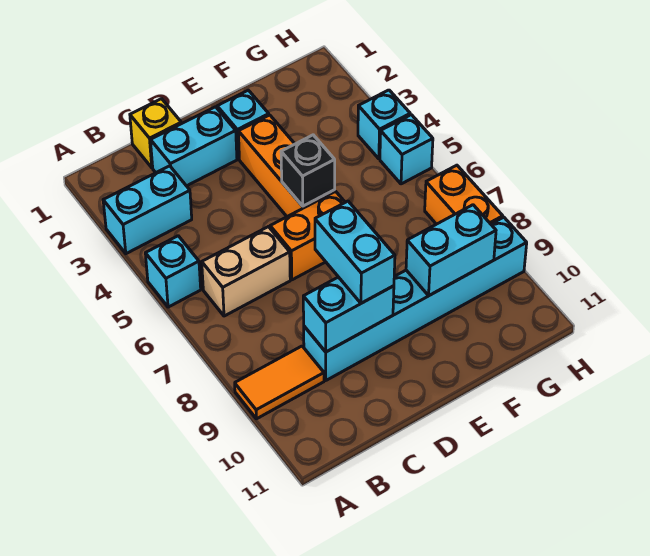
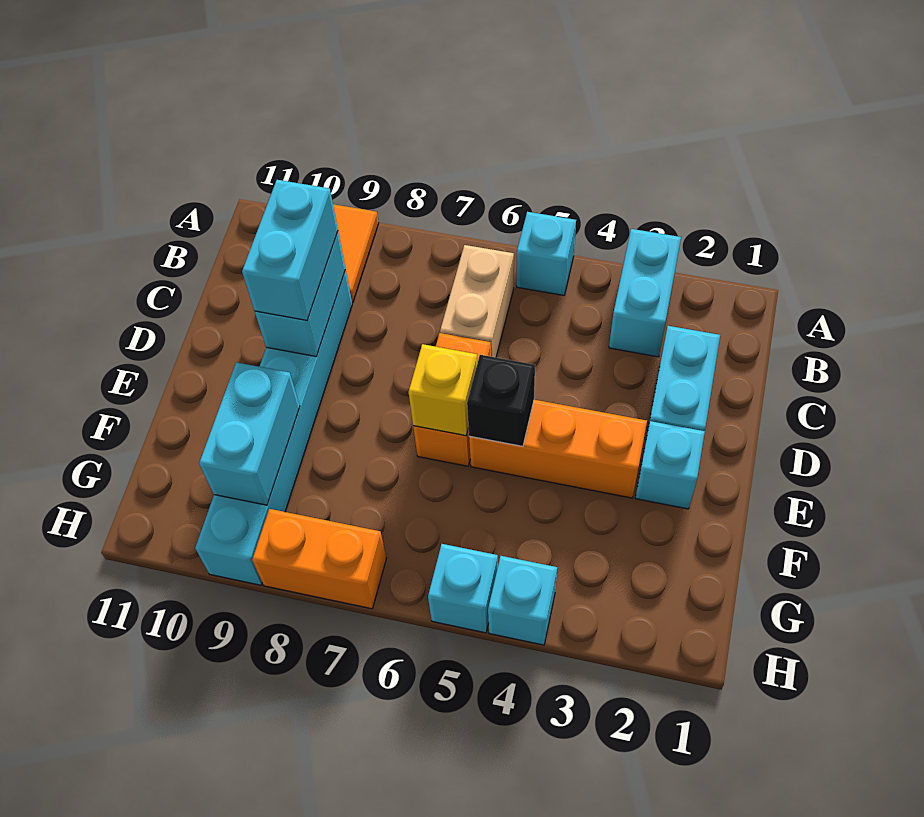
yellow brick C1 level 1 -> yellow brick E6 level 2
cyan brick D8:D9 level 3 -> cyan brick C9:D9 level 3

